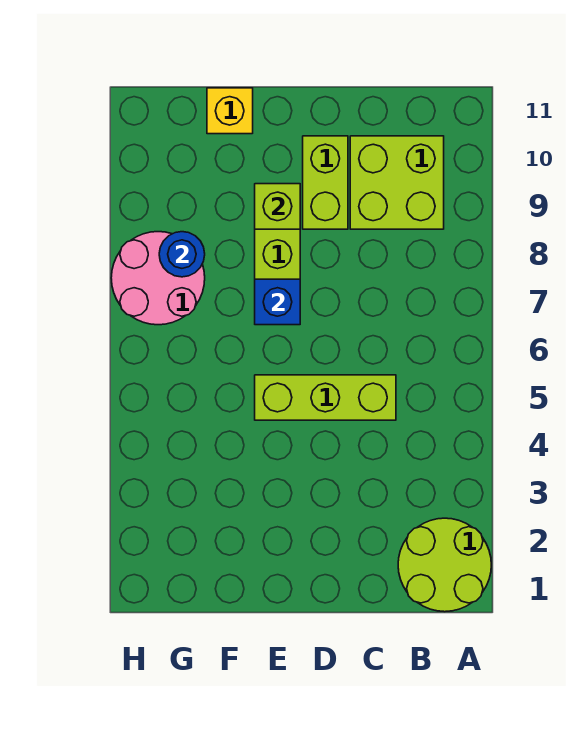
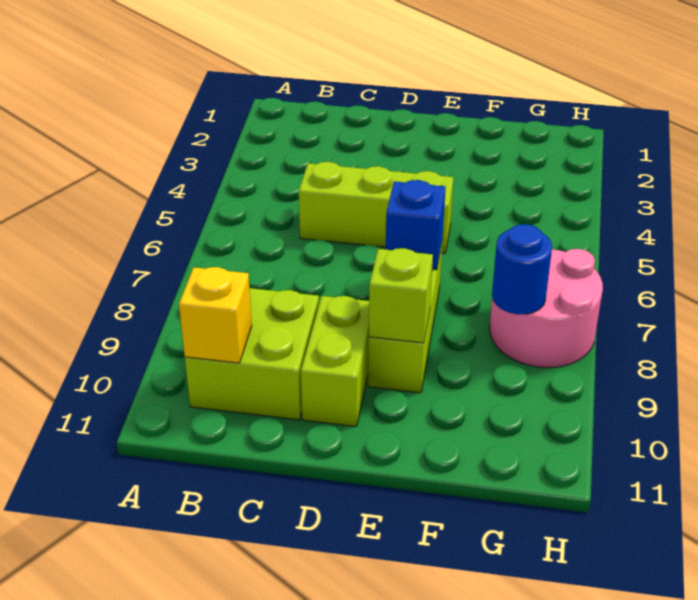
lime round brick A1:B2 level 1 -> none
yellow brick F11 level 1 -> yellow brick B10 level 2

